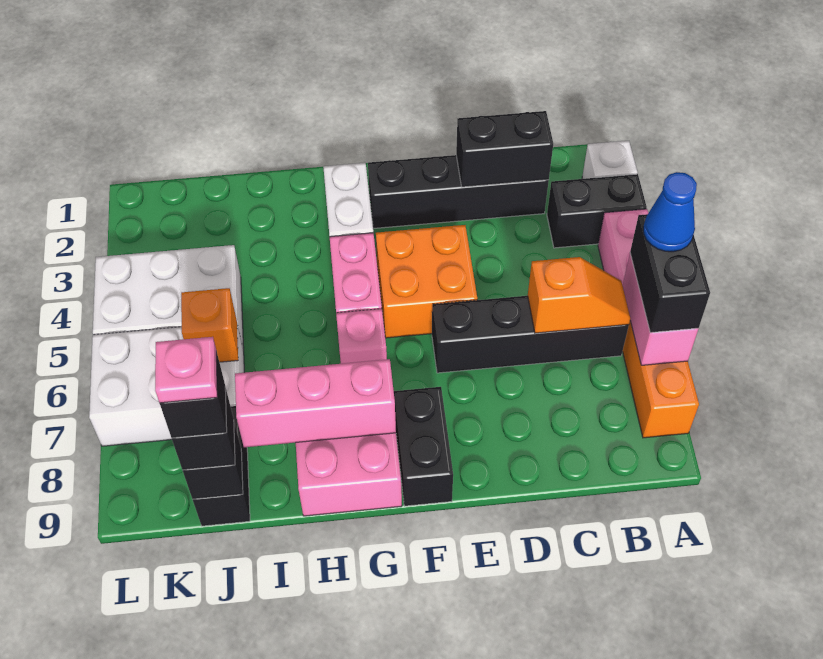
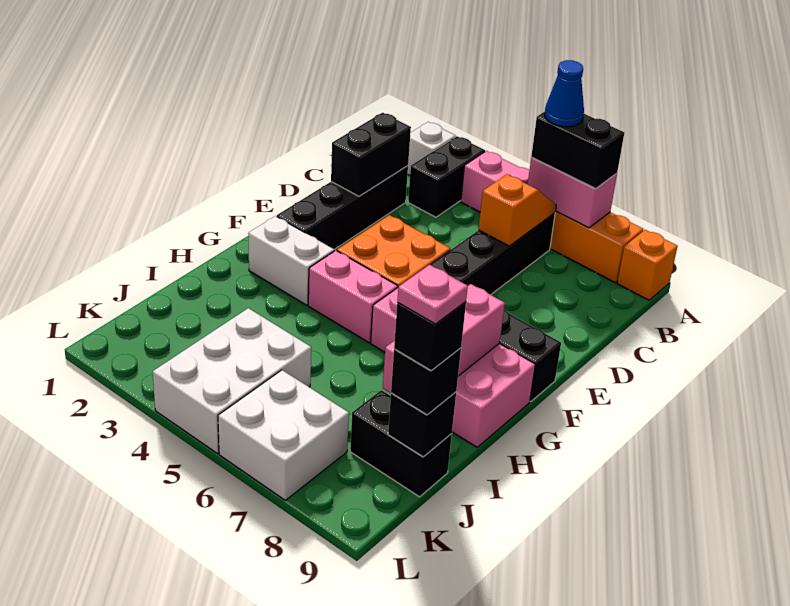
white brick J6:L7 level 1 -> white brick K6:L7 level 1
orange brick J6 level 2 -> orange brick A9 level 1

